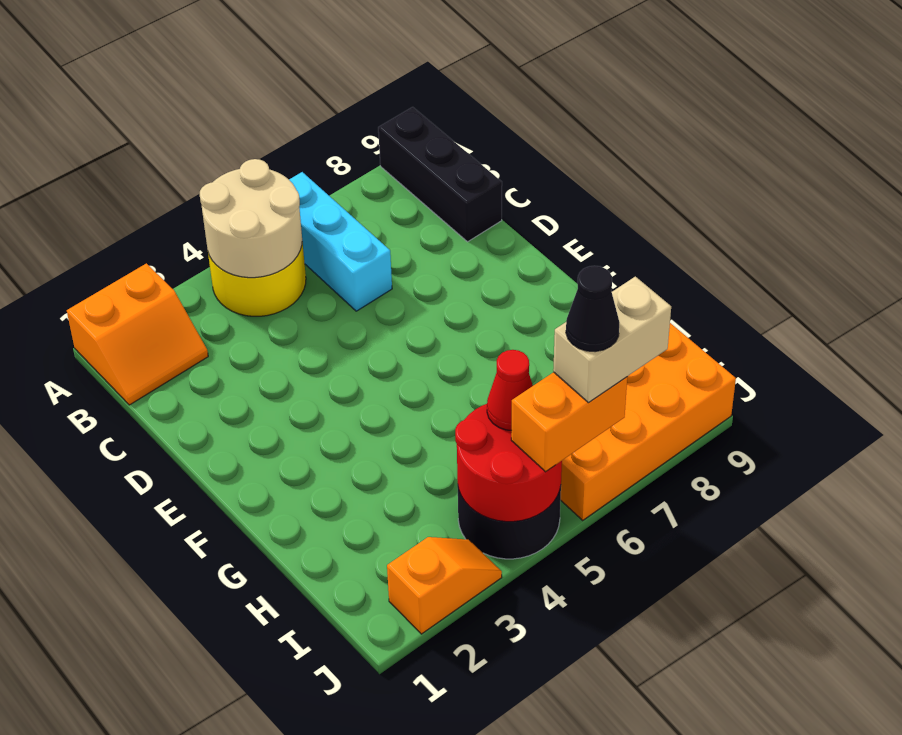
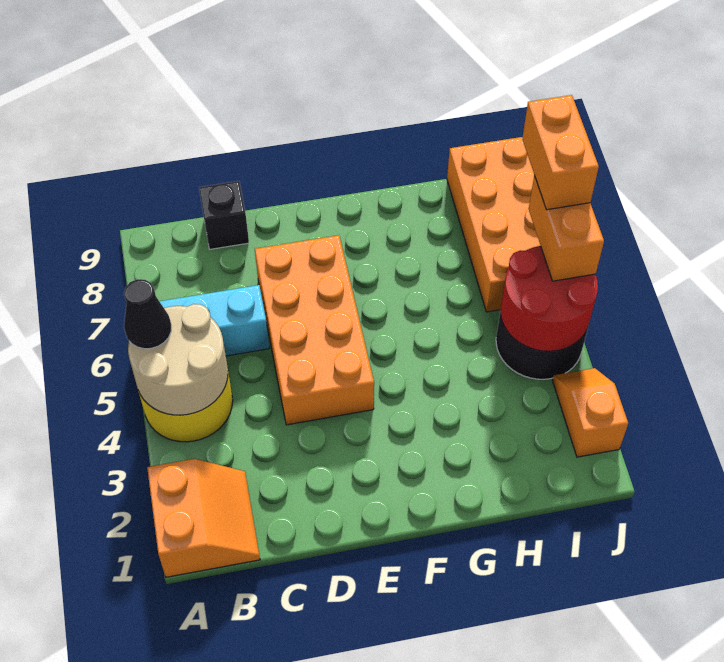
black brick A9:C9 level 1 -> black brick C9 level 1
none -> orange brick D4:E7 level 1
red cone I5 level 3 -> none
tan brick J6:J7 level 4 -> orange brick J6:J7 level 4
black cone J6 level 5 -> black cone A5 level 3

